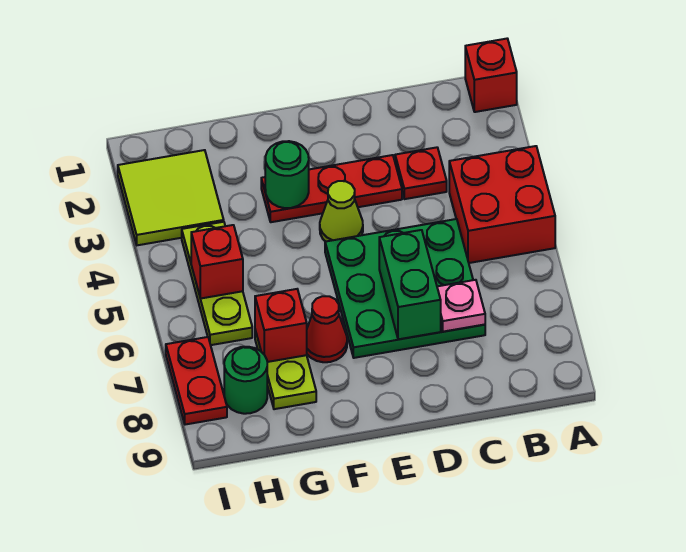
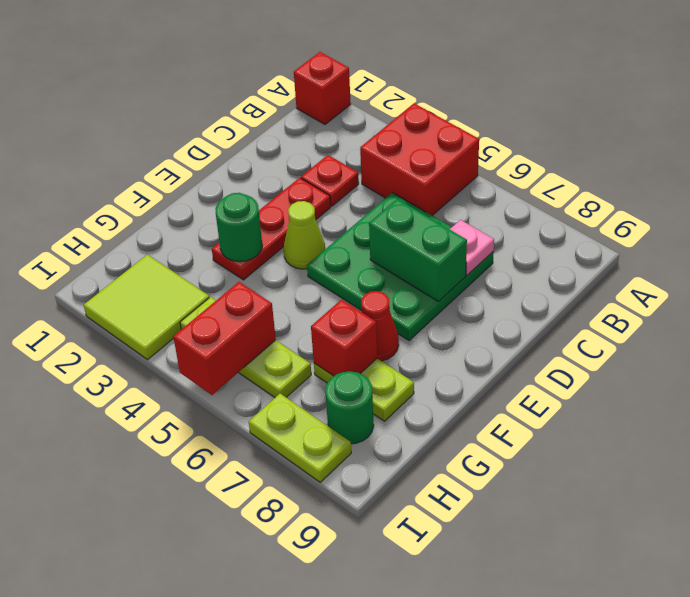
red brick H5 level 2 -> red brick H5:I5 level 2
red plate I7:I8 level 1 -> lime plate I7:I8 level 1

